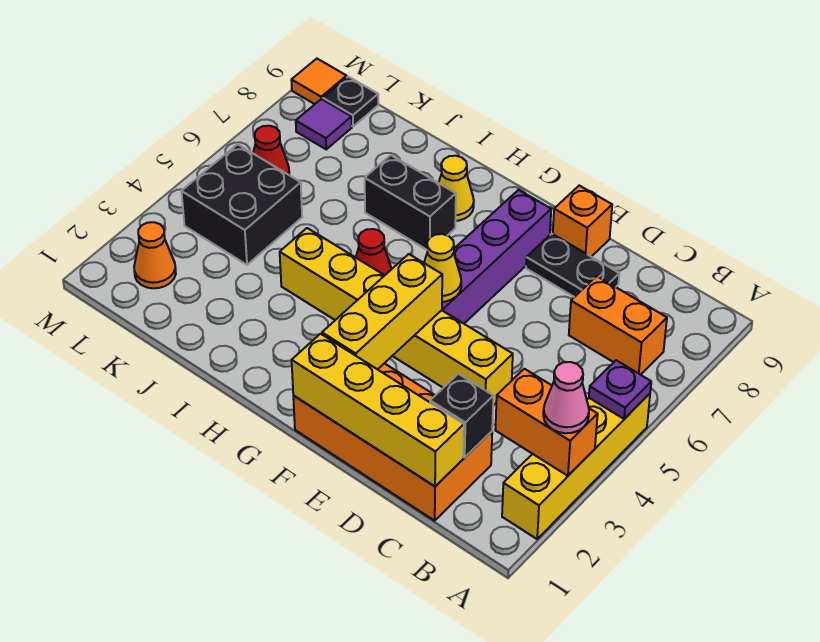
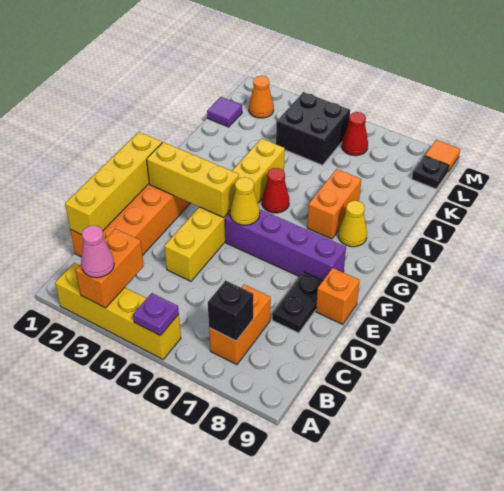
black brick C2 level 2 -> black brick B7 level 2
black brick H7:I7 level 1 -> orange brick H7:I7 level 1
purple tile L8 level 1 -> purple tile K1 level 1

